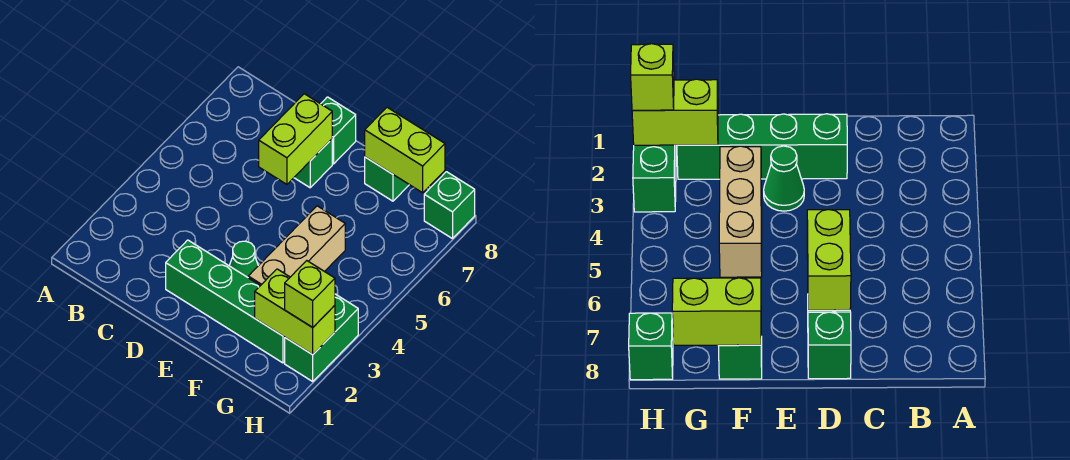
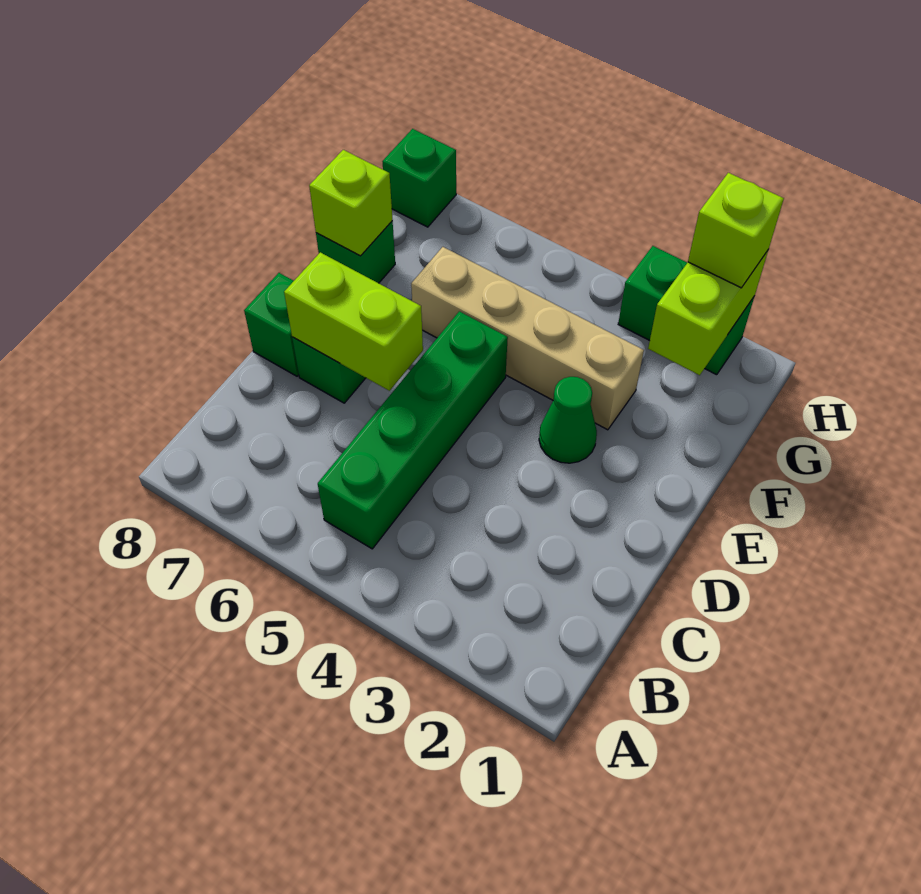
green brick D2:G2 level 1 -> green brick B5:E5 level 1
tan brick F3:F5 level 1 -> tan brick F3:F6 level 1
lime brick F8:G8 level 2 -> lime brick F8 level 2

